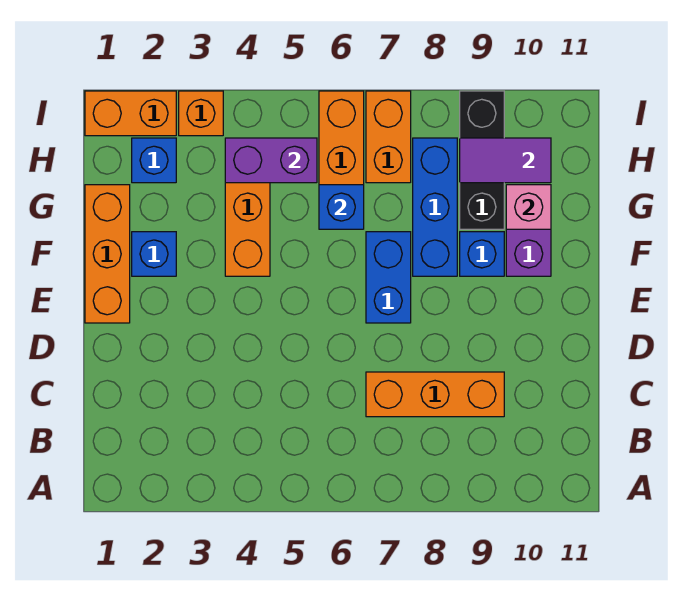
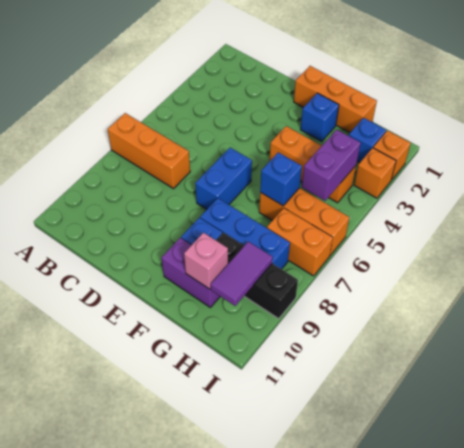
orange brick C7:C9 level 1 -> orange brick A7:C7 level 1
blue brick E7:F7 level 1 -> blue brick E6:E7 level 1
orange brick I1:I2 level 1 -> orange brick I2 level 1

